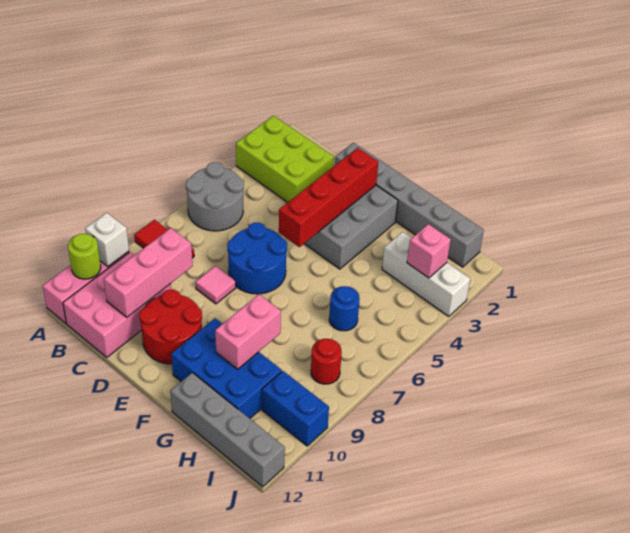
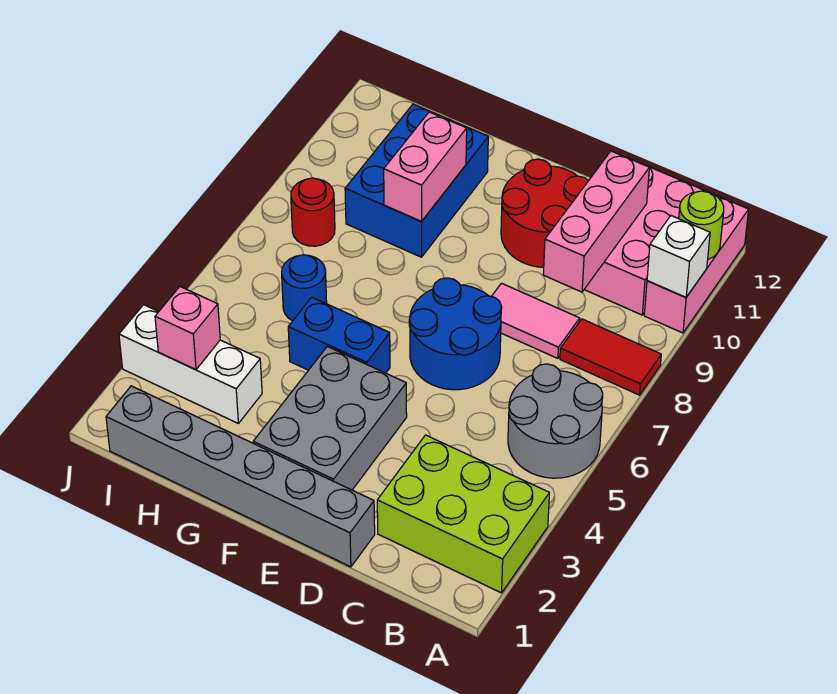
pink tile D8 level 1 -> pink tile C8:D8 level 1
red brick E2:E5 level 2 -> none
blue brick F10:H11 level 1 -> blue brick G9:H11 level 1
grey brick G12:J12 level 1 -> none
blue brick I10:J10 level 1 -> blue brick F5:G5 level 1

